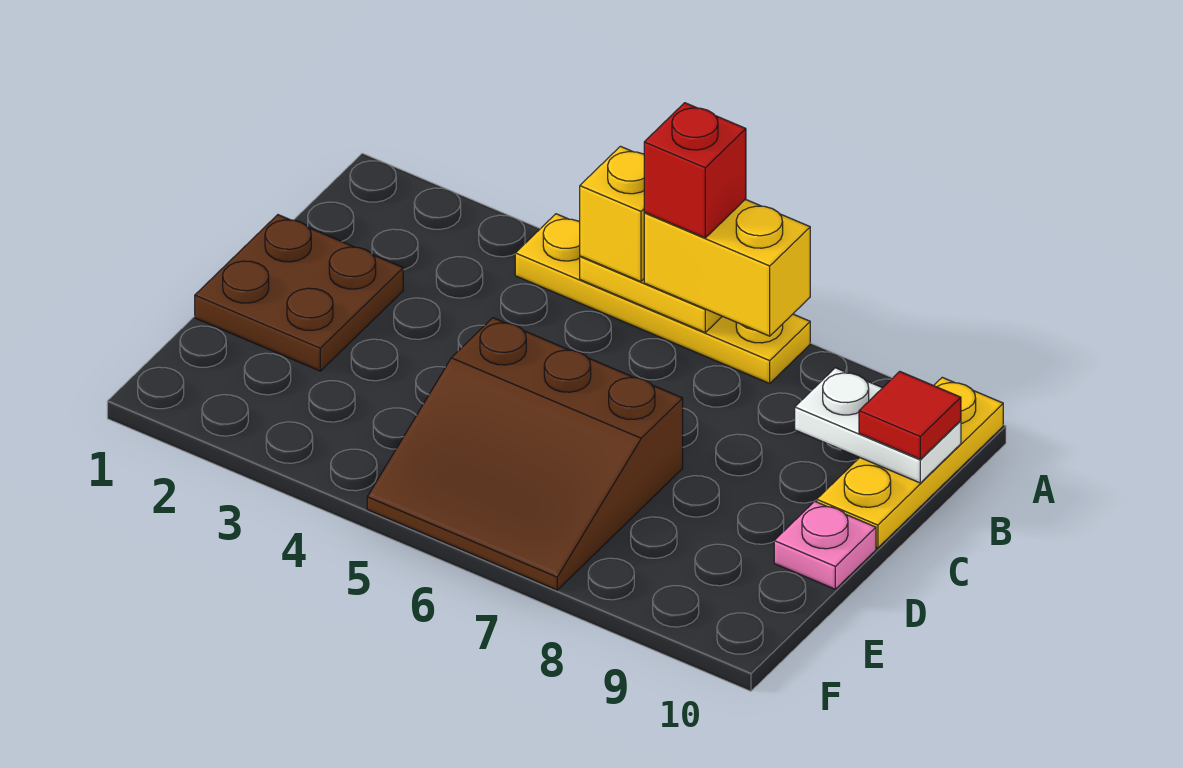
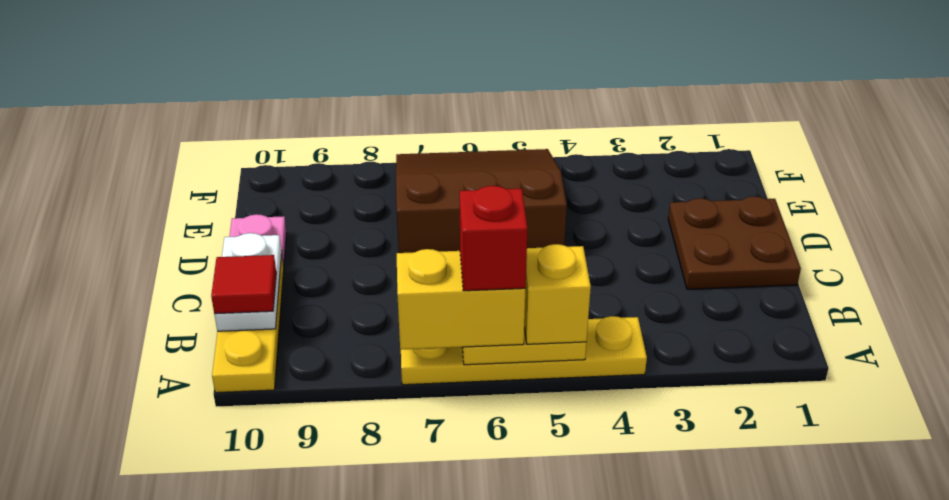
white plate B9:B10 level 2 -> white plate B10:C10 level 2

